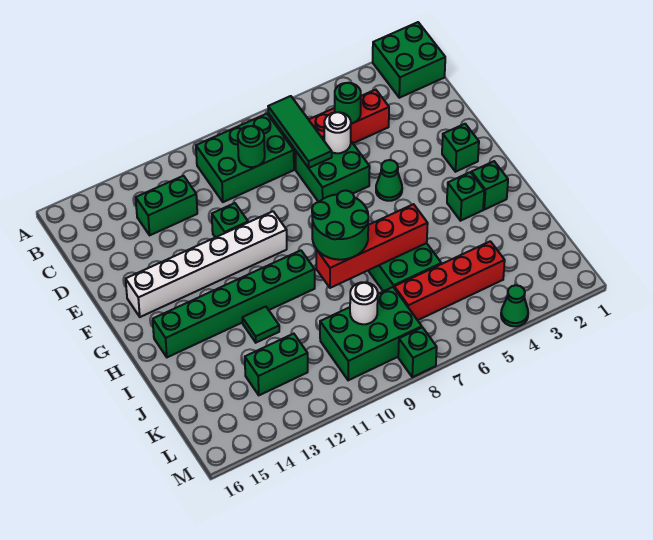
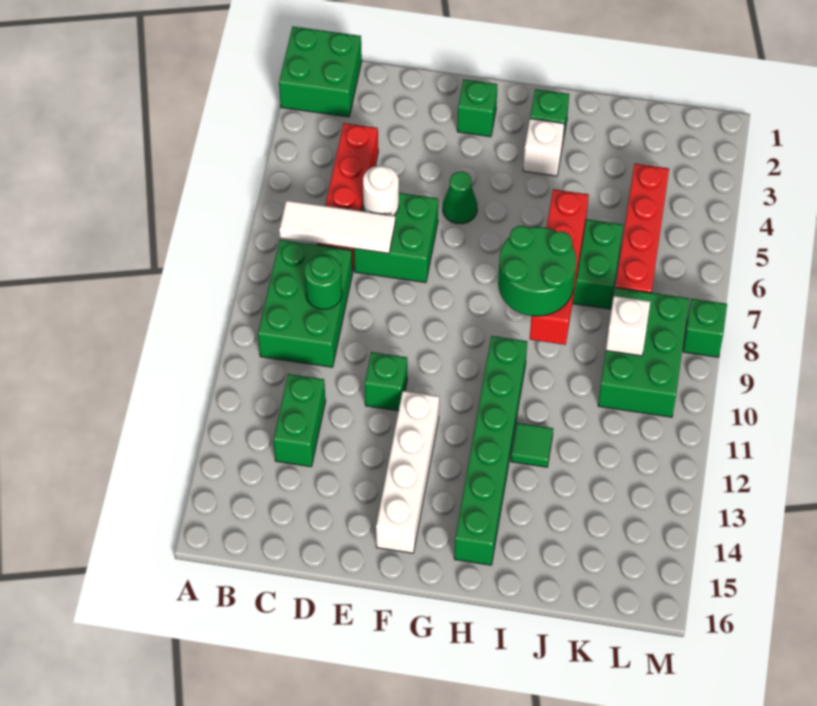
green tile B7:D7 level 2 -> white tile B7:D7 level 2
green round brick C5 level 2 -> none
white brick F10:F15 level 1 -> white brick F12:F15 level 1
green brick H3 level 1 -> white brick H3 level 1
white round brick K9 level 2 -> white brick K9 level 2
green brick K12:K13 level 1 -> none
green cone M4 level 1 -> none

